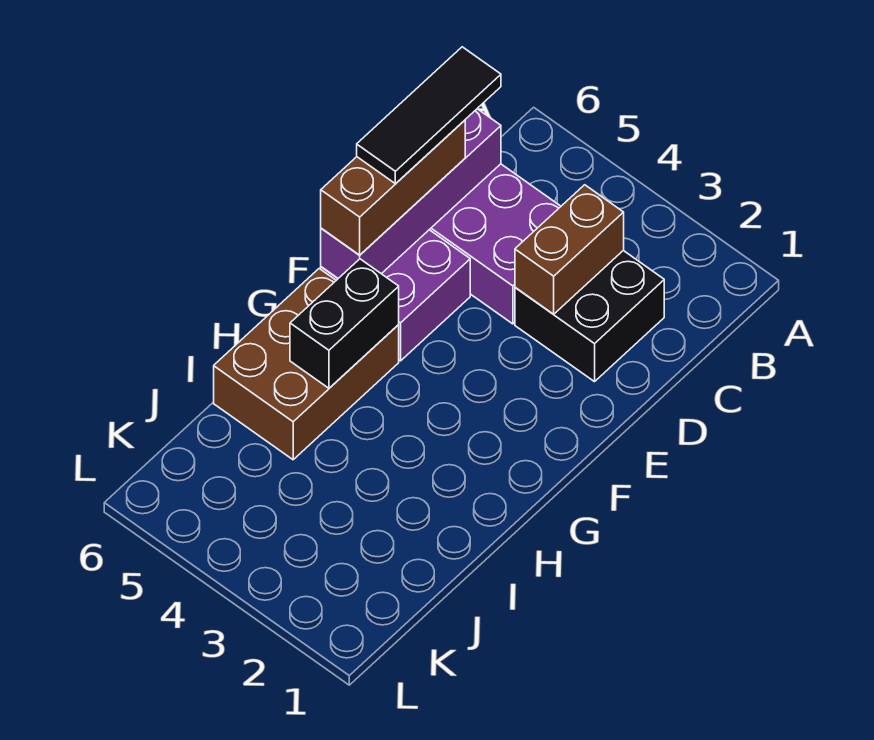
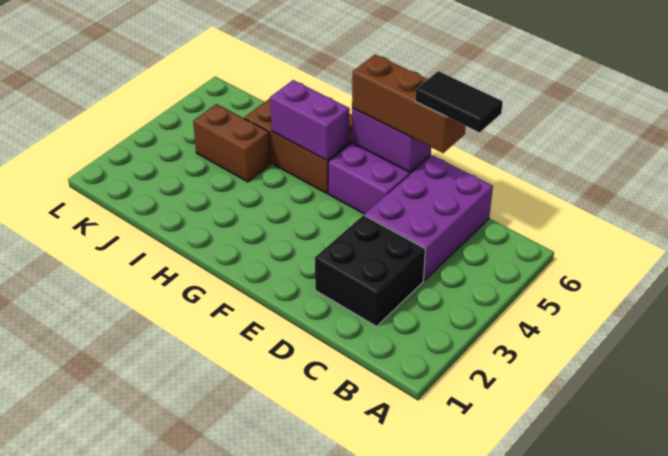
brown brick C3:D3 level 2 -> brown brick I4:J4 level 1
purple brick C6:F6 level 2 -> purple brick E6:F6 level 2
black tile C6:E6 level 4 -> black tile C6:D6 level 4
black brick G5:H5 level 2 -> purple brick G5:H5 level 2

